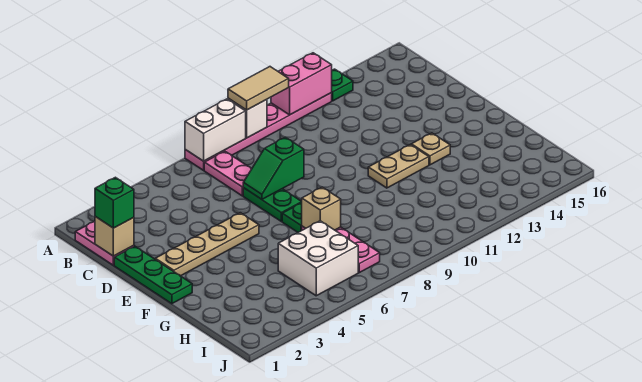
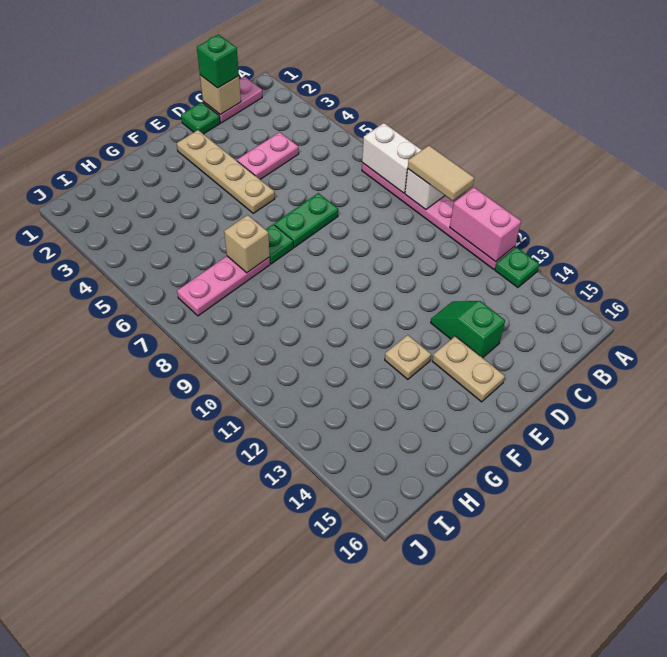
pink plate B7:C7 level 1 -> pink plate C4:D4 level 1
green plate D1:F1 level 1 -> green plate D1 level 1
green slope D7:D8 level 2 top 8 -> green slope D13:D14 level 1 top 14
tan plate F11:F12 level 1 -> tan plate E14:E15 level 1
white brick H5:I6 level 1 -> none

